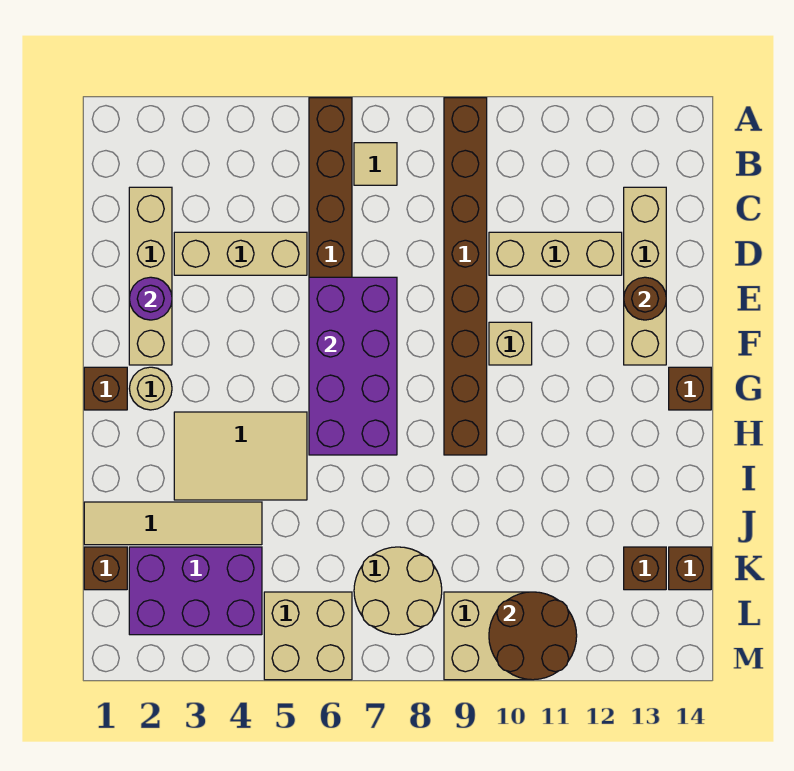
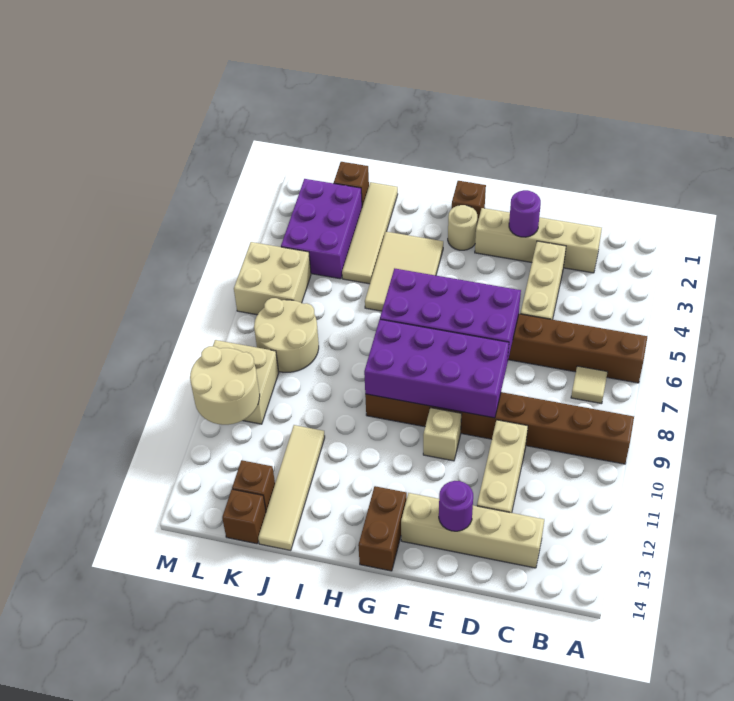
none -> purple brick E8:H9 level 2
brown round brick E13 level 2 -> purple round brick E13 level 2
brown brick G14 level 1 -> brown brick G13:G14 level 1
none -> tan tile J11:J14 level 1
brown round brick L10:M11 level 2 -> tan round brick L10:M11 level 2

